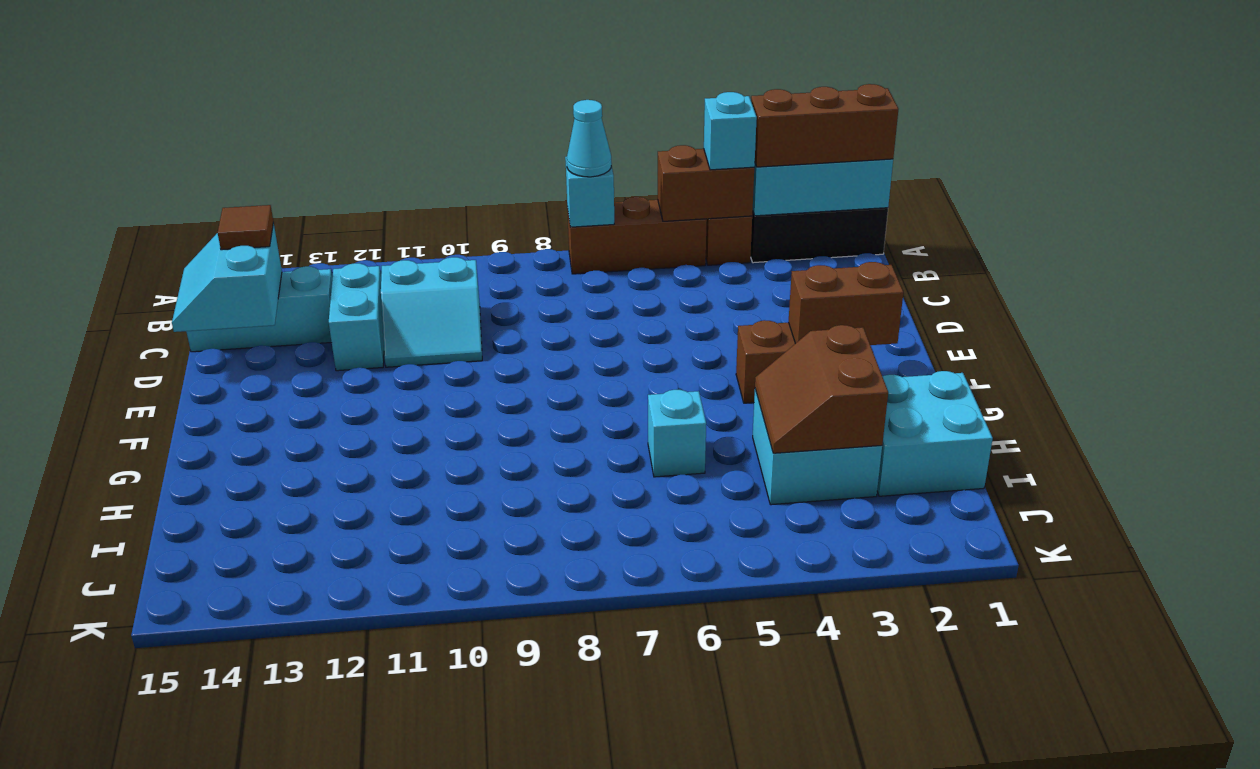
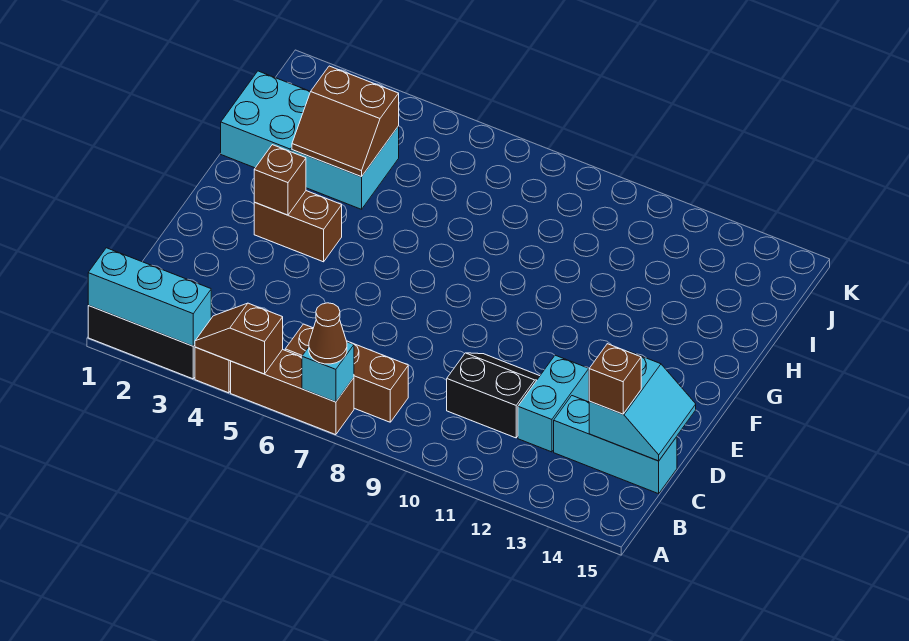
brown brick A1:A3 level 3 -> brown brick B6:B8 level 1
brown brick A4:A5 level 2 -> brown slope A4:A5 level 2 top 5
cyan brick A4 level 3 -> none
cyan cone A7 level 3 -> brown cone A7 level 3
cyan slope C10:D11 level 1 top C -> black slope C10:D11 level 1 top C
brown tile C14 level 3 -> brown brick C14 level 3
brown brick F2:F3 level 2 -> brown brick F3 level 2
brown slope H3:I4 level 2 top 3 -> brown slope H3:I4 level 2 top I
cyan brick H6 level 1 -> none

